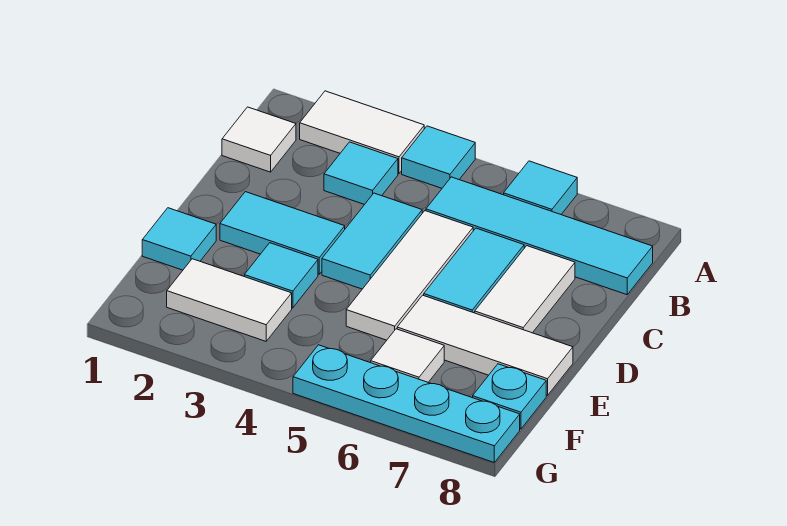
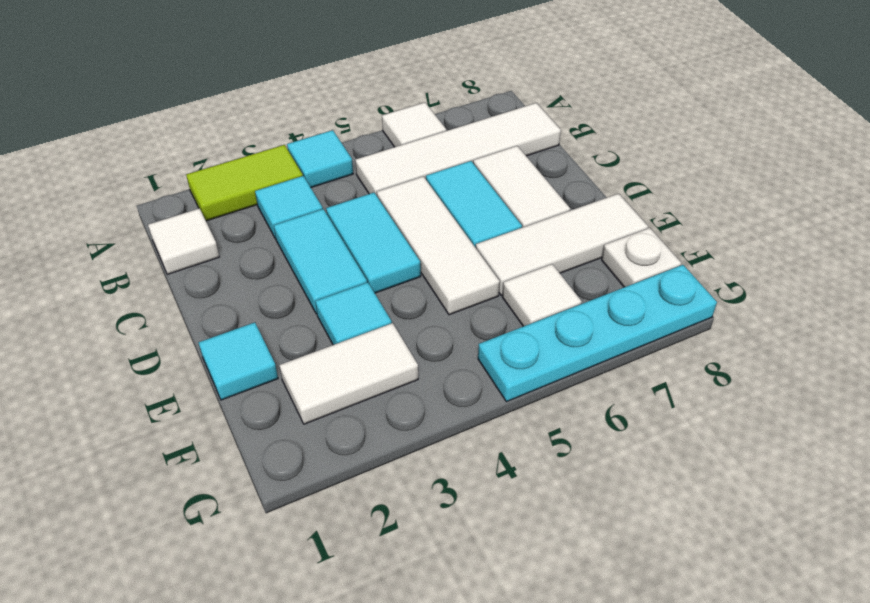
white tile A2:A3 level 1 -> lime tile A2:A3 level 1
cyan tile A6 level 1 -> white tile A6 level 1
cyan tile B5:B8 level 1 -> white tile B5:B8 level 1
cyan tile D2:D3 level 1 -> cyan tile C3:D3 level 1
cyan plate F8 level 1 -> white plate F8 level 1

